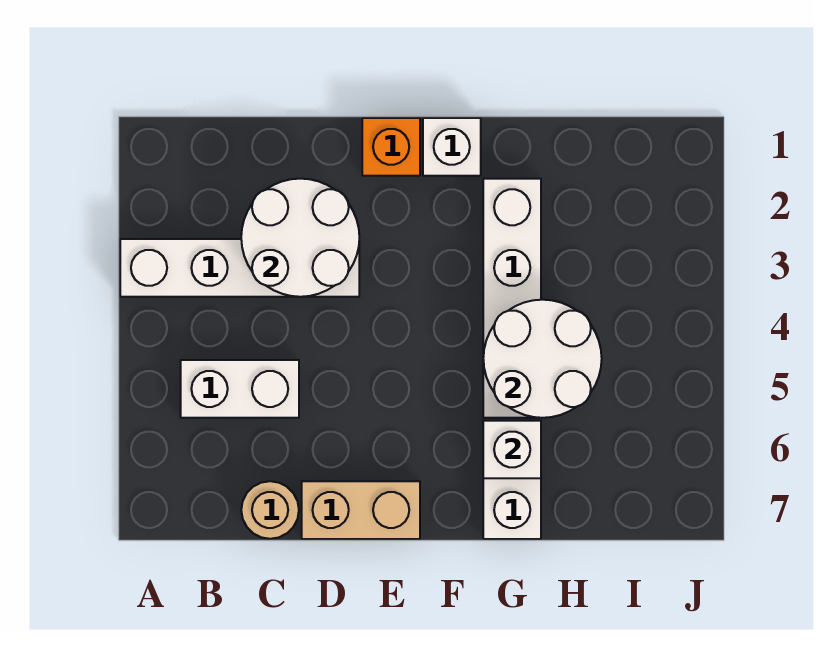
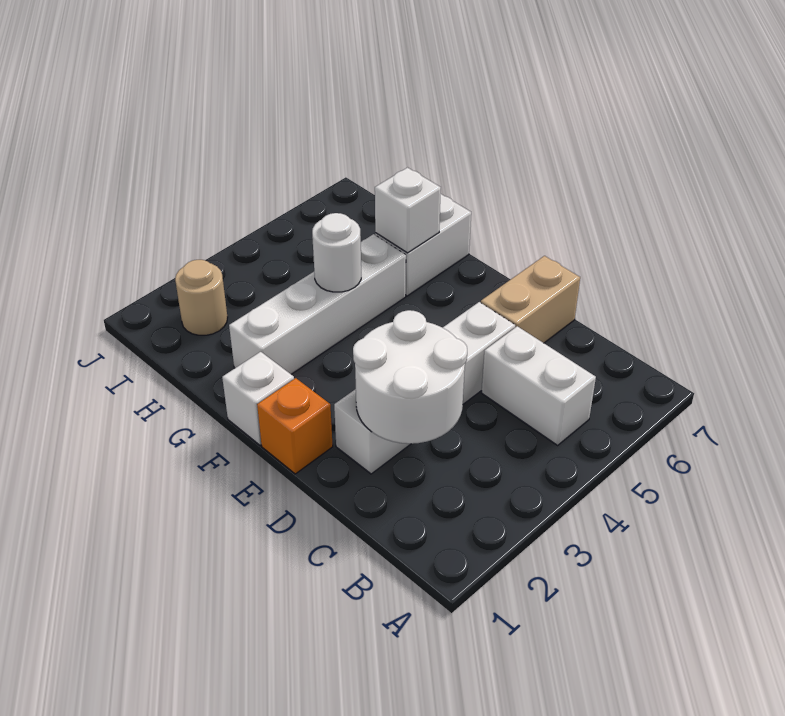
white brick A3:D3 level 1 -> white brick D2:D5 level 1
tan round brick C7 level 1 -> tan round brick I2 level 1
tan brick D7:E7 level 1 -> tan brick D6:D7 level 1
white round brick G4:H5 level 2 -> white round brick G4 level 2

